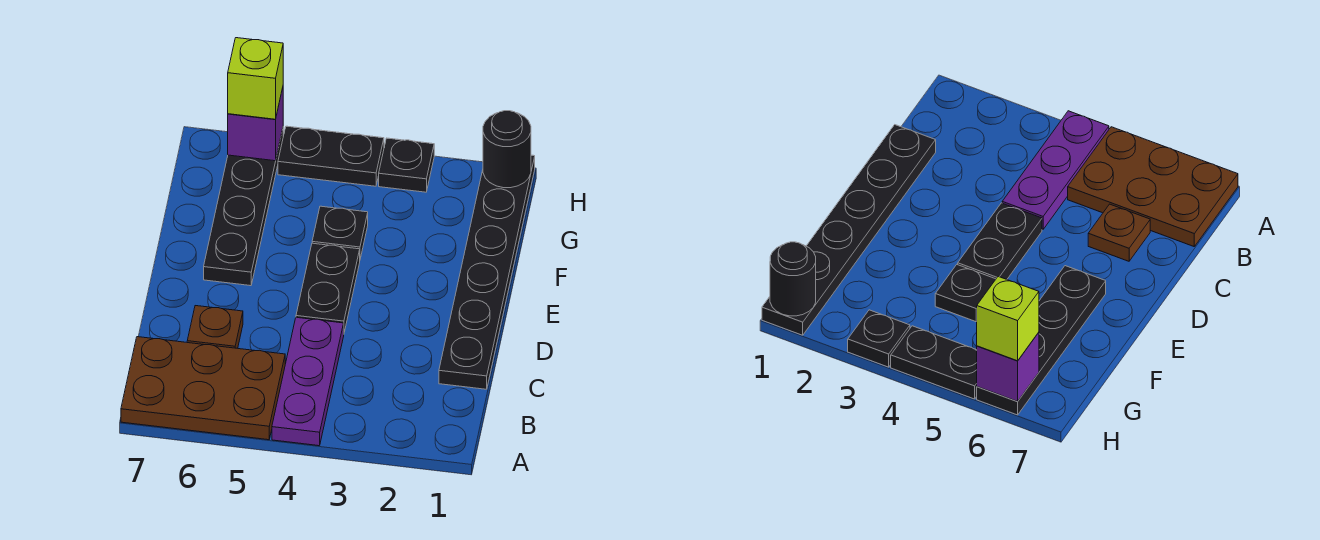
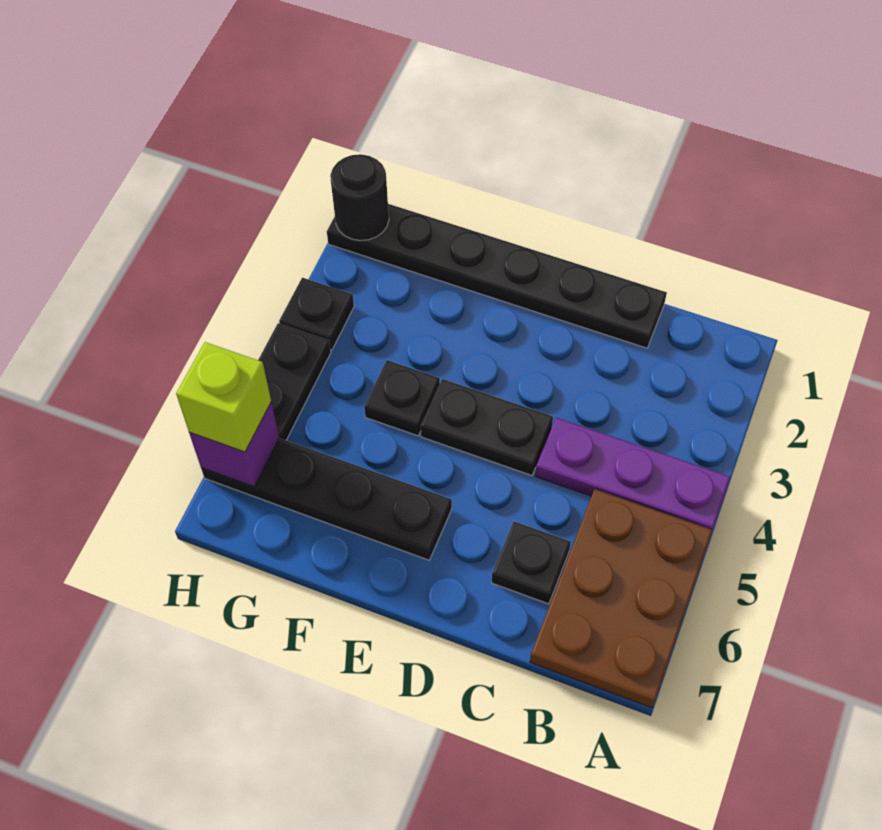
brown plate C6 level 1 -> black plate C6 level 1

